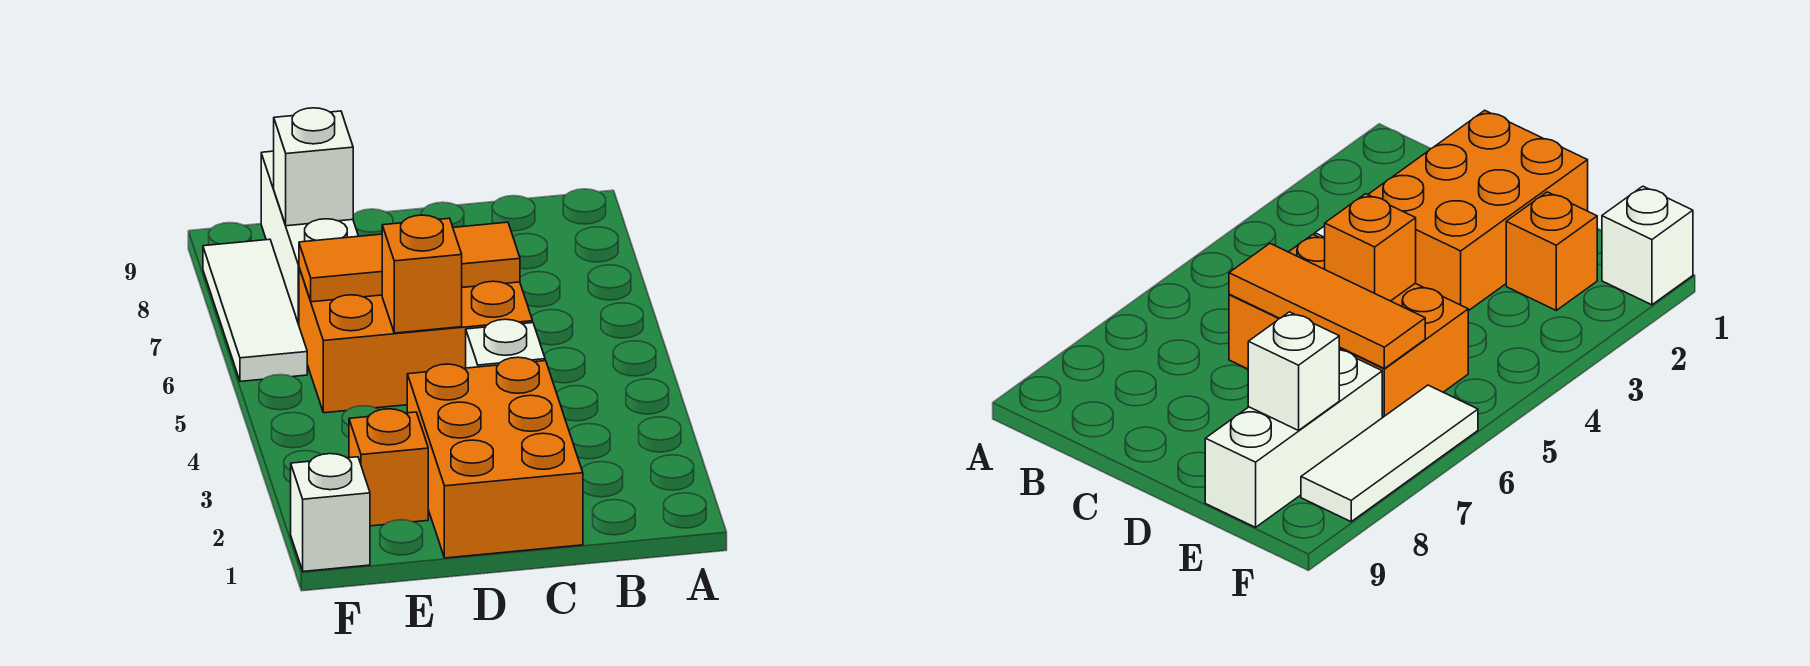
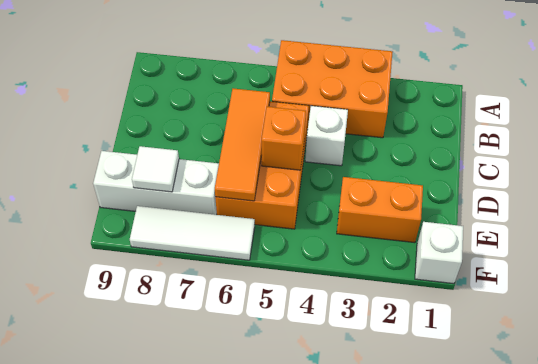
orange brick C1:D3 level 1 -> orange brick A3:B5 level 1
orange brick E2 level 1 -> orange brick E2:E3 level 1
white brick E8 level 2 -> white tile E8 level 2

